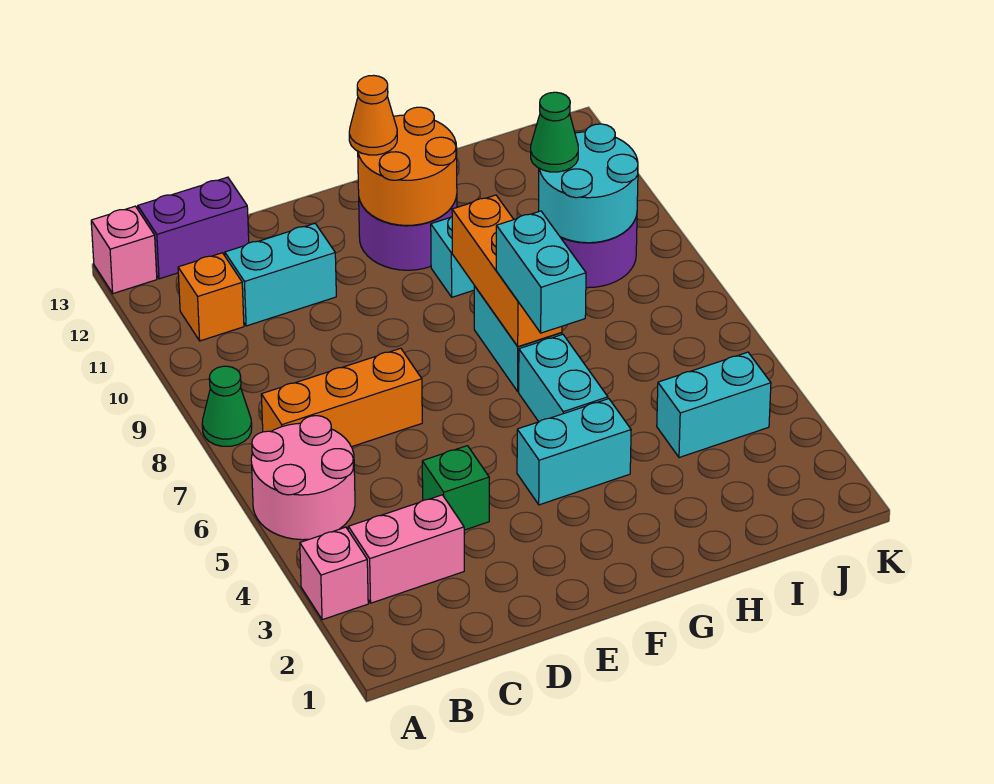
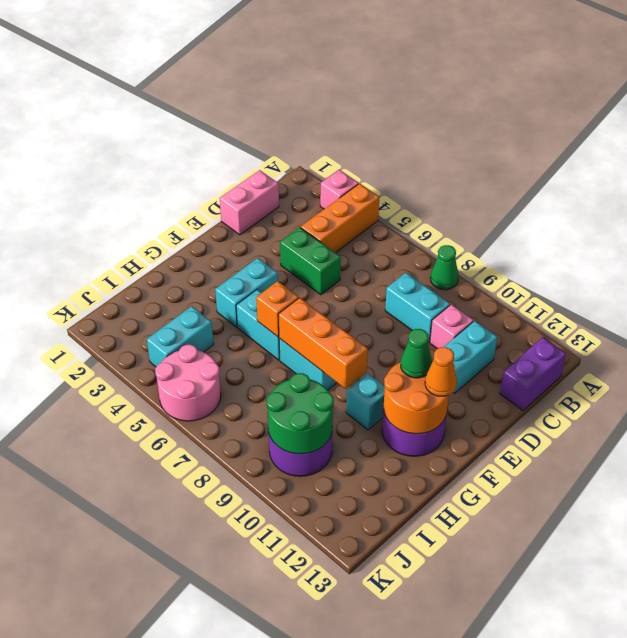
pink round brick A5:B6 level 1 -> pink round brick J5:K6 level 1
pink brick A13 level 1 -> pink brick C10 level 1
pink brick B3:C3 level 1 -> pink brick C1:D1 level 1
orange brick B7:D7 level 1 -> orange brick A4:C4 level 1
orange brick B11 level 1 -> orange brick G6 level 2
green brick D4 level 1 -> green brick D4:D5 level 1
cyan brick G6:G7 level 3 -> cyan brick C8:C9 level 1
cyan round brick I9:J10 level 2 -> green round brick I9:J10 level 2
green cone I10 level 3 -> green cone F11 level 3

